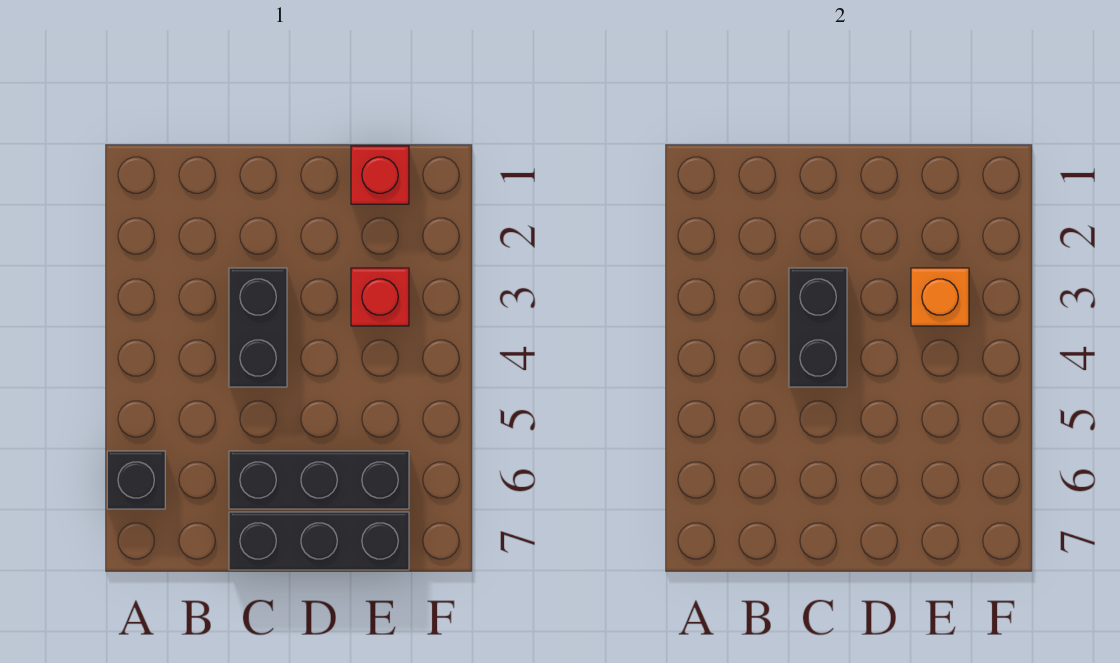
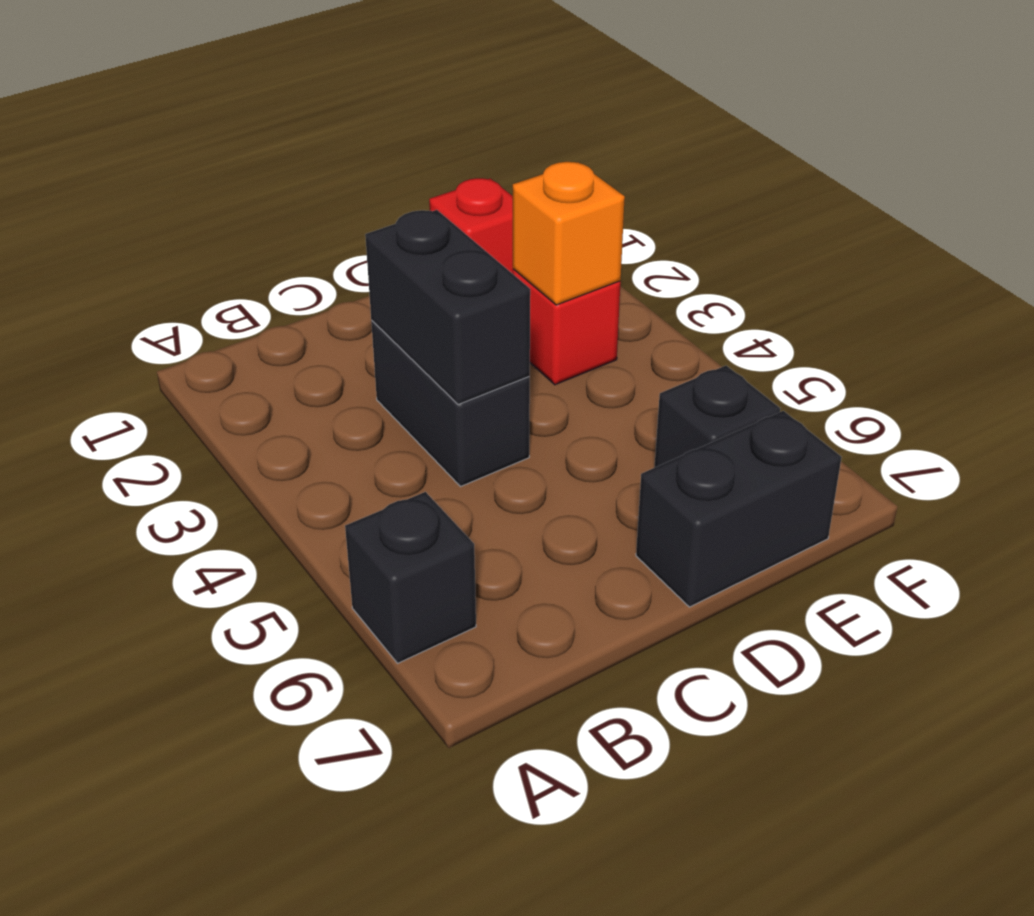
black brick C6:E6 level 1 -> black brick E6 level 1
black brick C7:E7 level 1 -> black brick D7:E7 level 1

